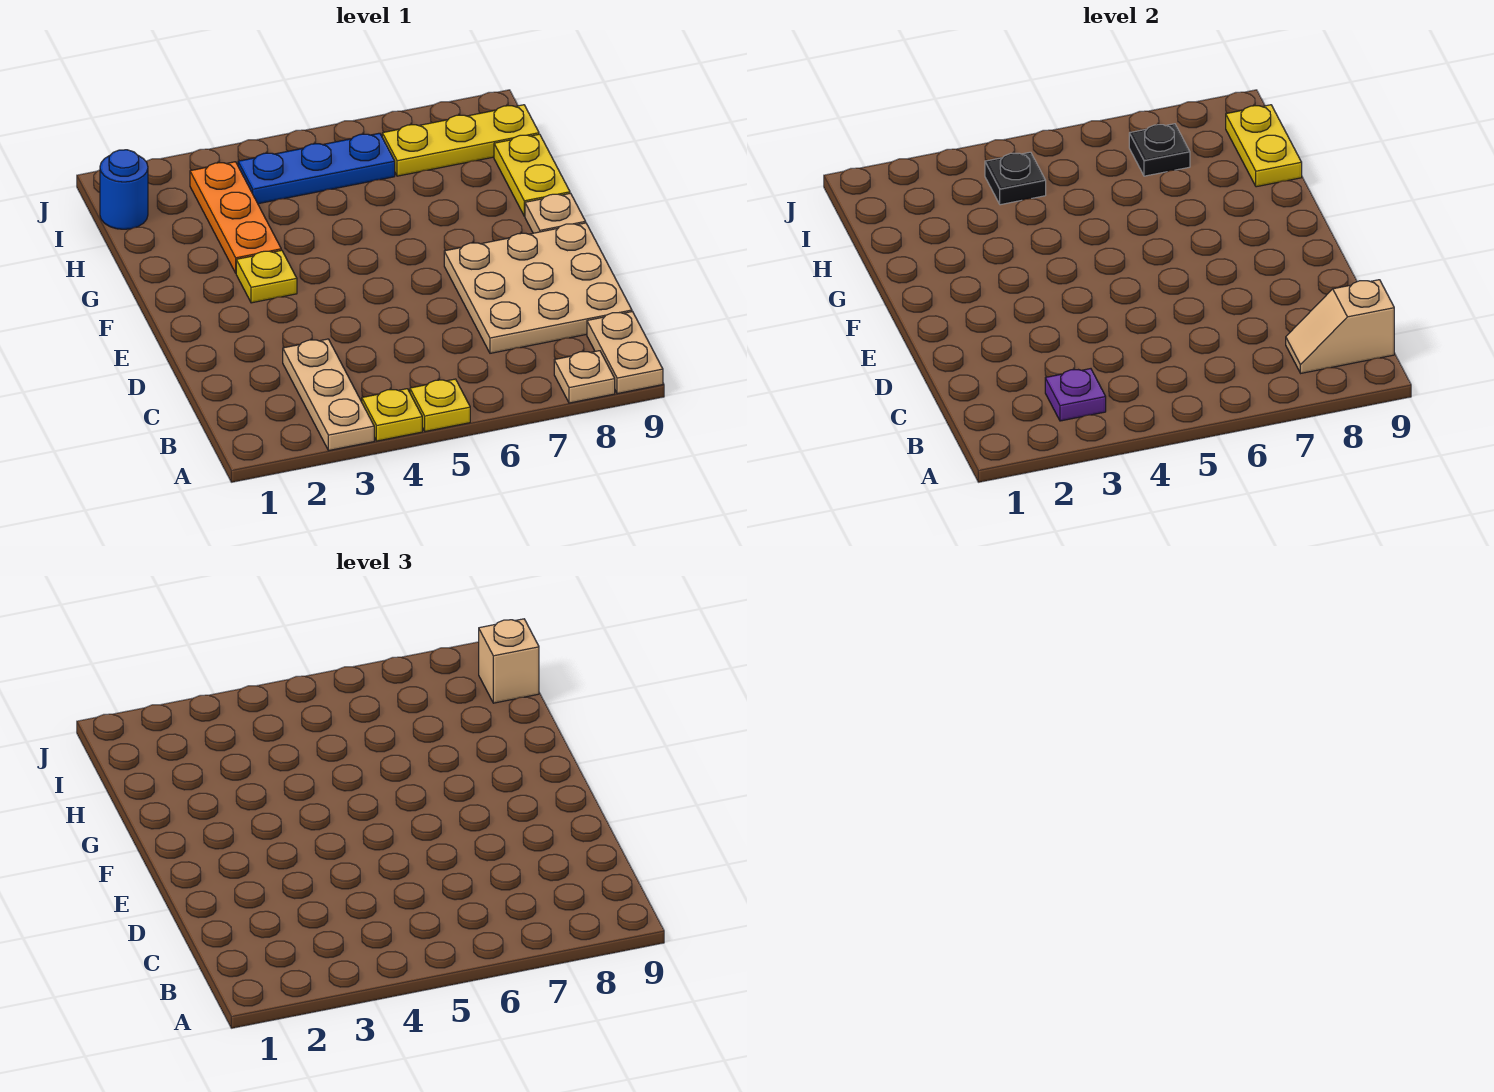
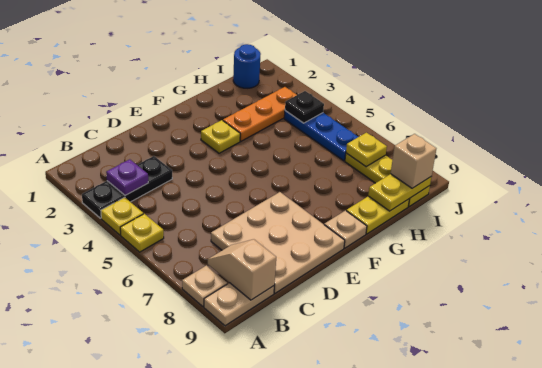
tan plate A3:C3 level 1 -> black plate A3:C3 level 1
black plate I7 level 2 -> yellow plate I7 level 2

